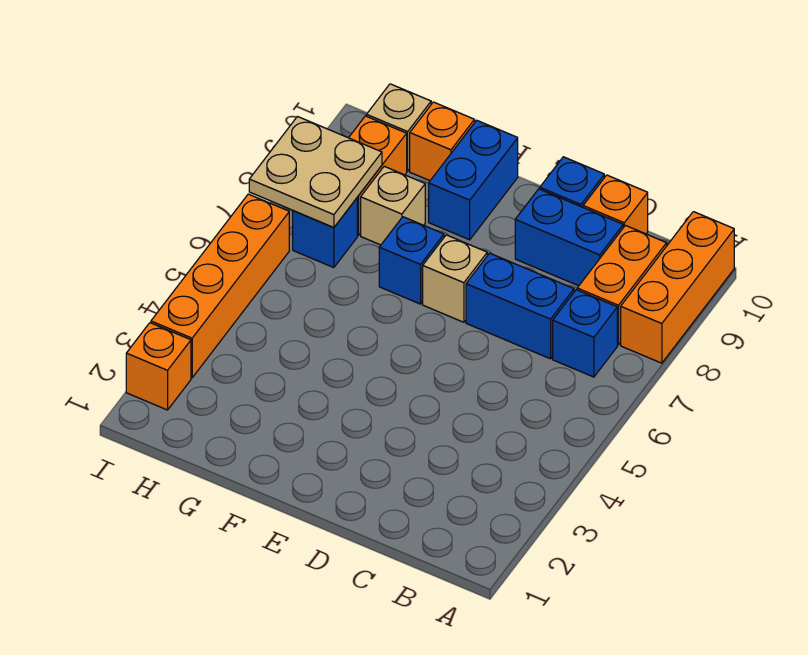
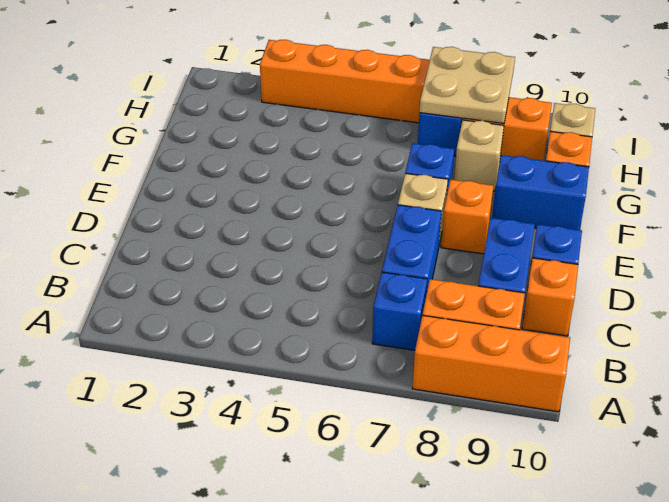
orange brick I2 level 1 -> orange brick E8 level 1

